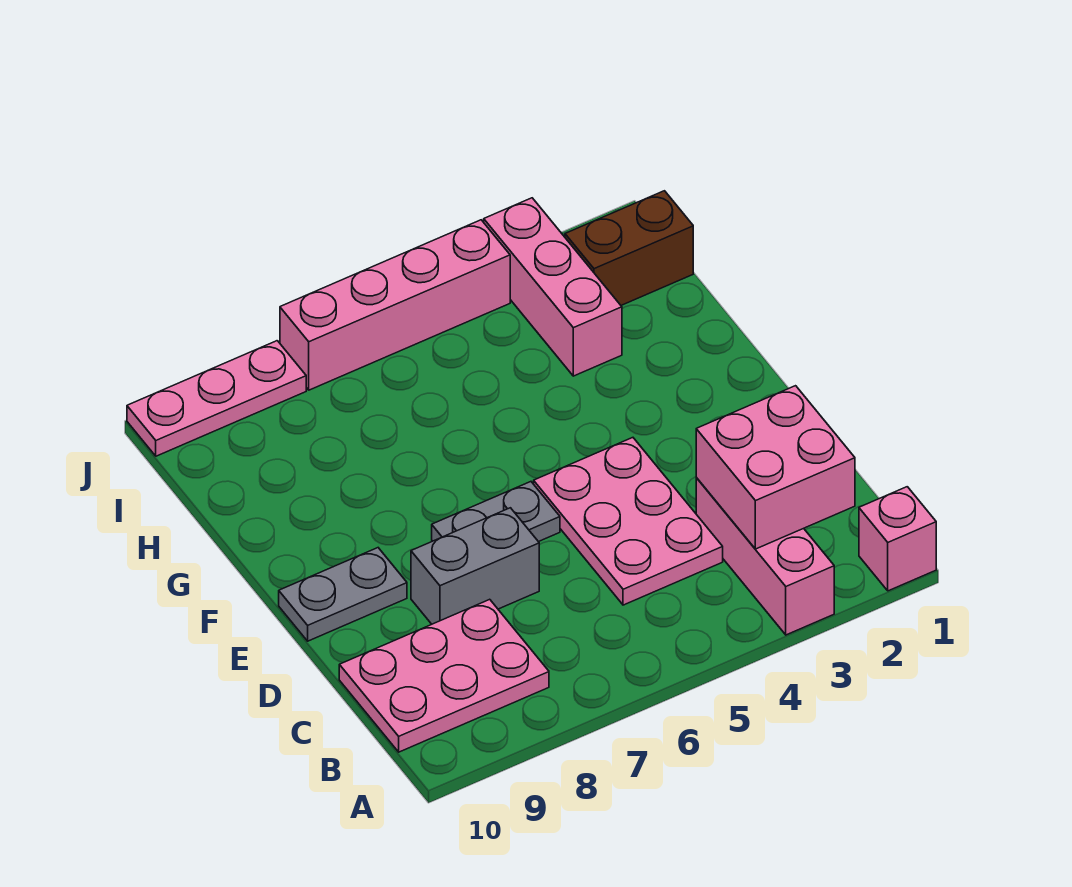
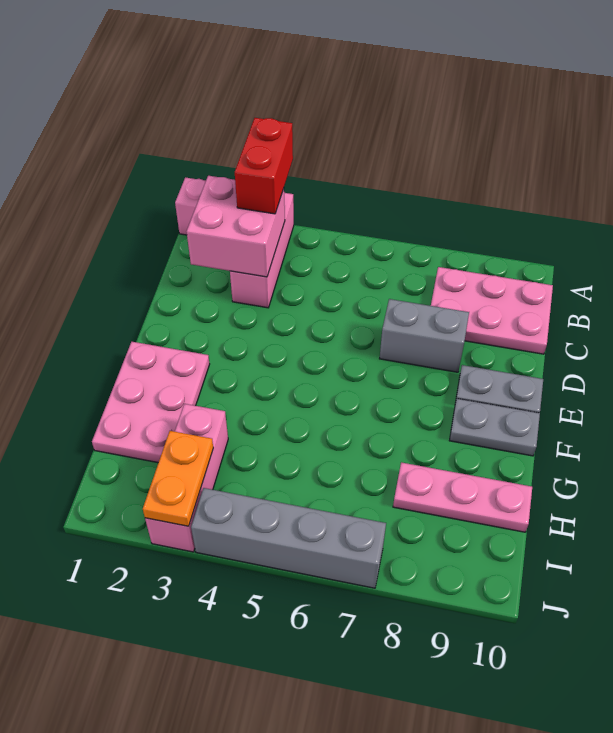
none -> red brick A3:B3 level 3
pink plate C4:E5 level 1 -> pink plate F1:H2 level 1
grey plate E6:E7 level 1 -> grey plate F9:F10 level 1
brown brick I1:I2 level 1 -> none
none -> orange plate I3:J3 level 2
pink brick J4:J7 level 1 -> grey brick J4:J7 level 1
pink plate J8:J10 level 1 -> pink plate H8:H10 level 1

